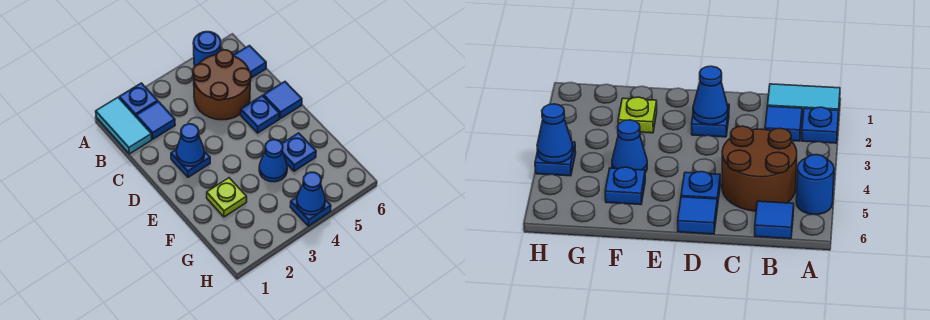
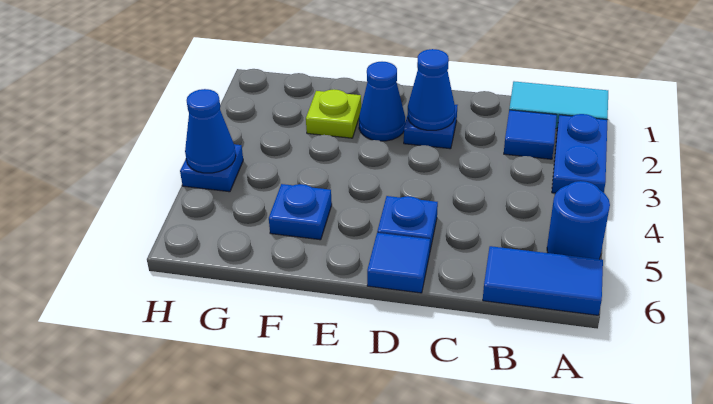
blue plate A2 level 1 -> blue plate A2:A3 level 1
brown round brick B4:C5 level 1 -> none
blue tile B6 level 1 -> blue tile A6:B6 level 1
blue cone F4 level 1 -> blue cone E2 level 1

